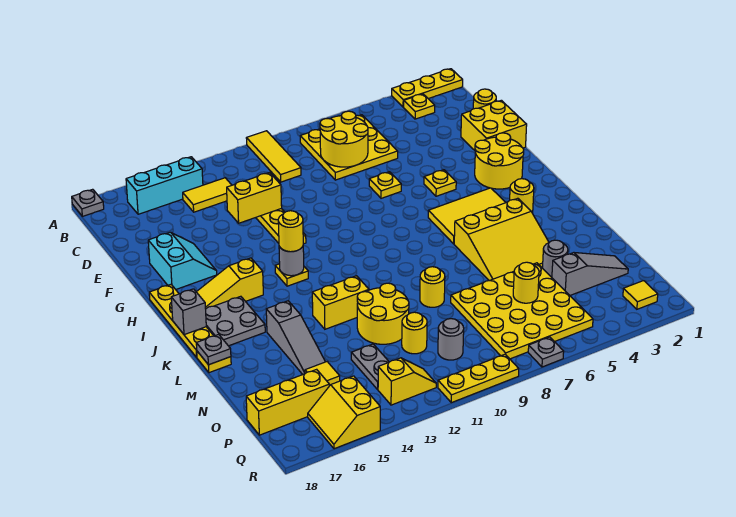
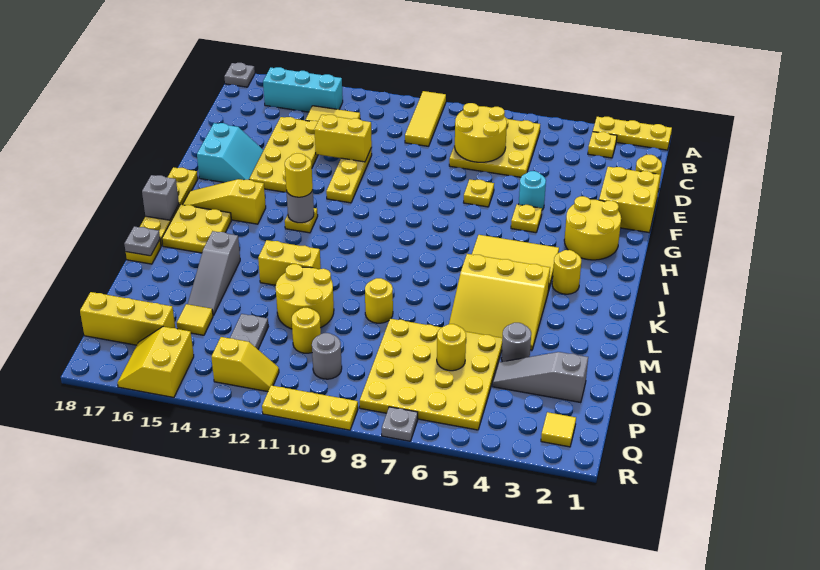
none -> yellow plate D14:G15 level 1
none -> cyan round brick F5 level 1
grey plate J16:K17 level 1 -> yellow plate J16:K17 level 1
grey slope O2:O4 level 1 top 4 -> grey slope O2:O4 level 1 top 2

